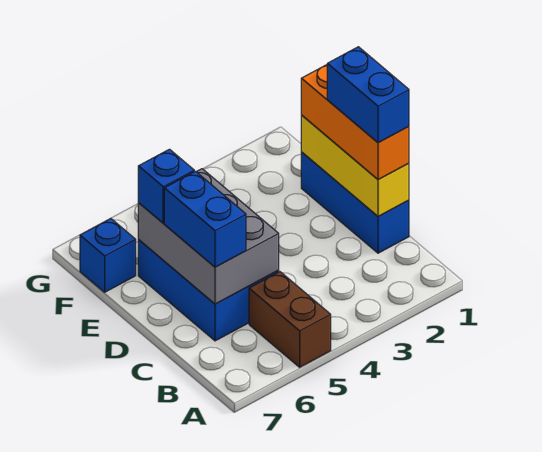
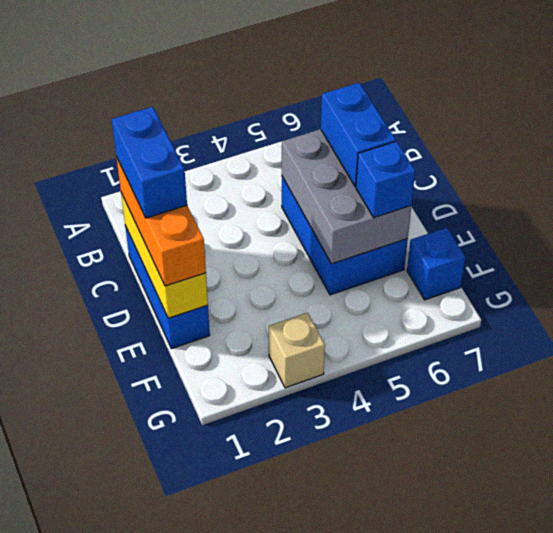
brown brick A5:B5 level 1 -> none
none -> tan brick G3 level 1

